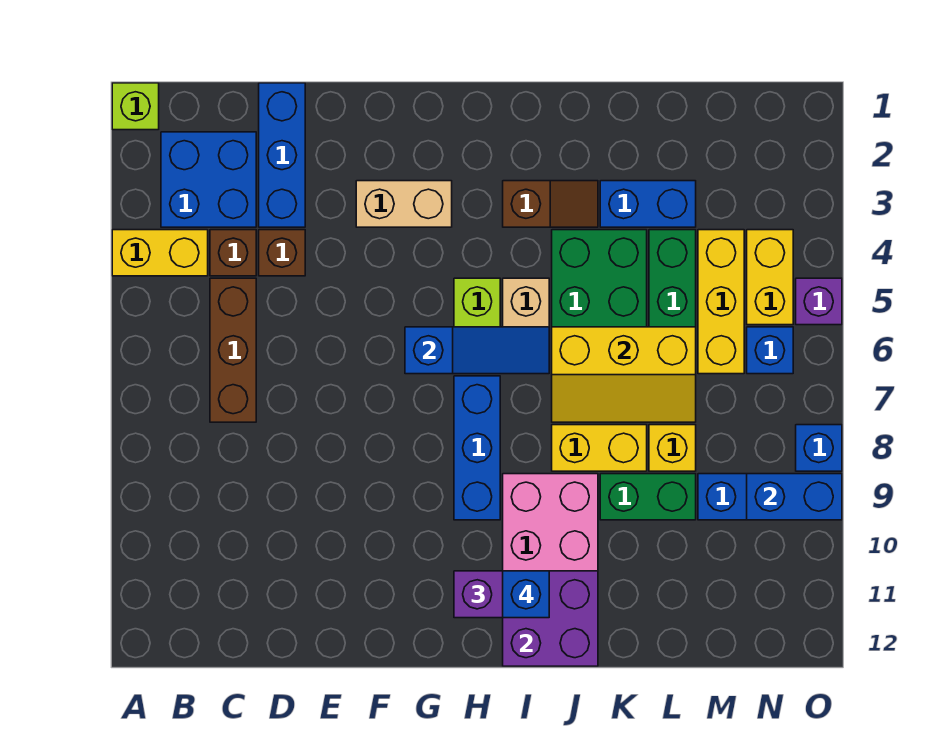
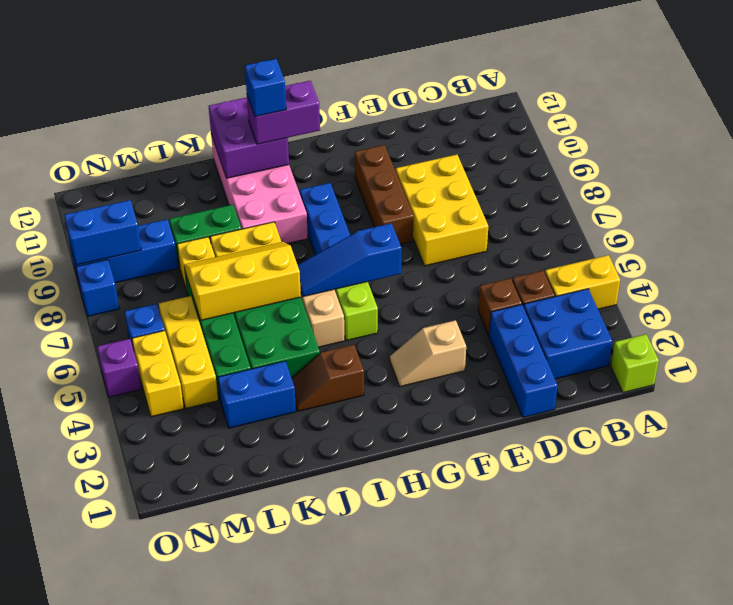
brown brick C5:C7 level 1 -> brown brick F8:F10 level 1
none -> yellow brick D7:E9 level 1
tan brick F3:G3 level 1 -> tan slope F3:G3 level 1 top F

